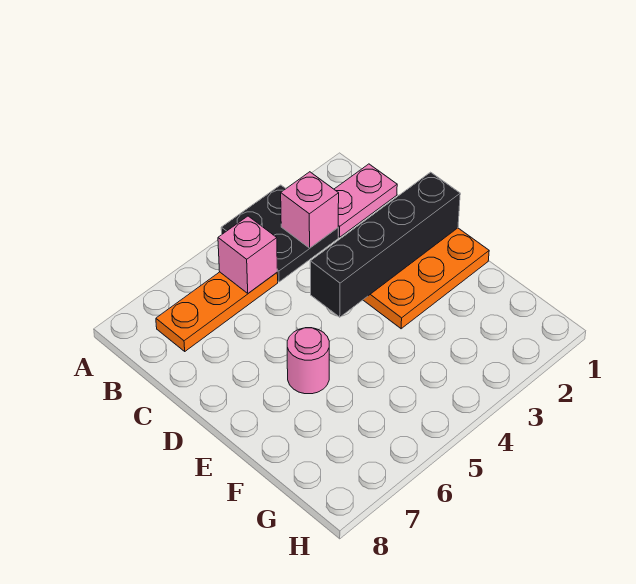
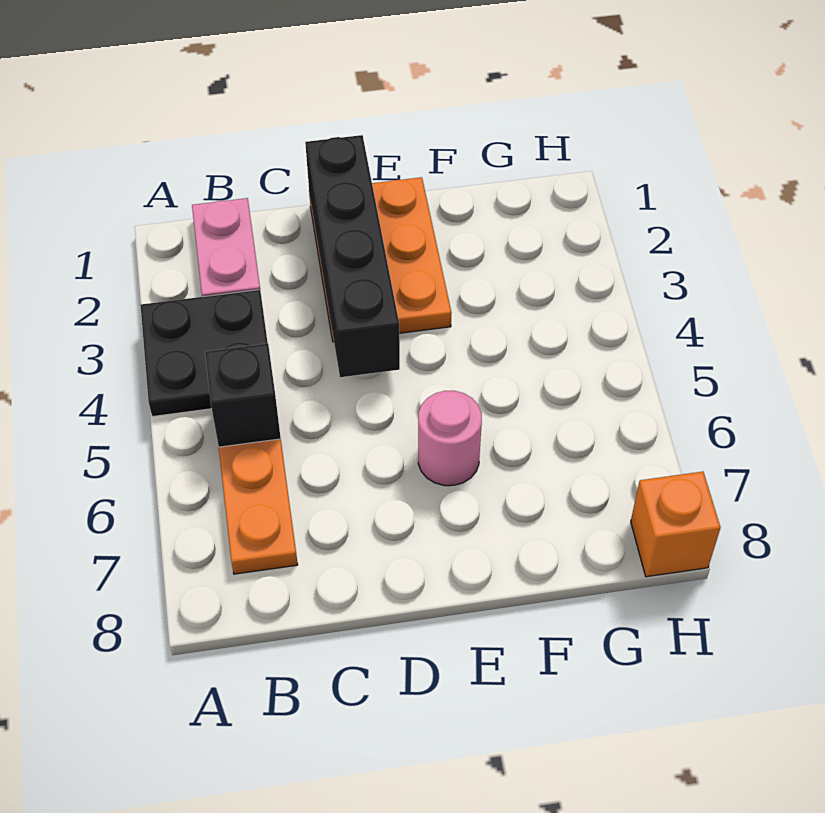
pink brick B3 level 2 -> none
pink brick B5 level 2 -> black brick B5 level 2
none -> orange brick H8 level 1

